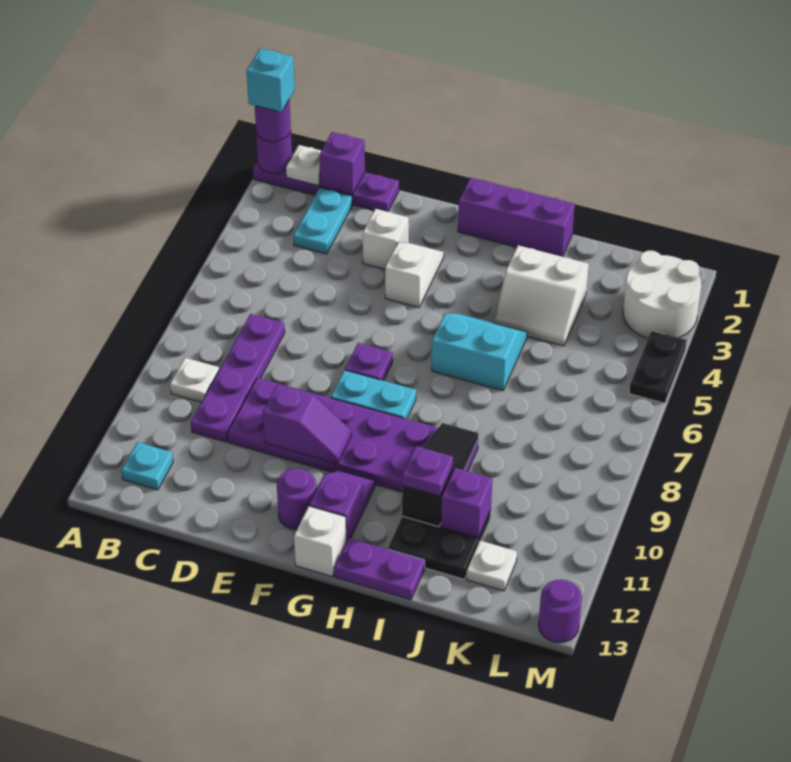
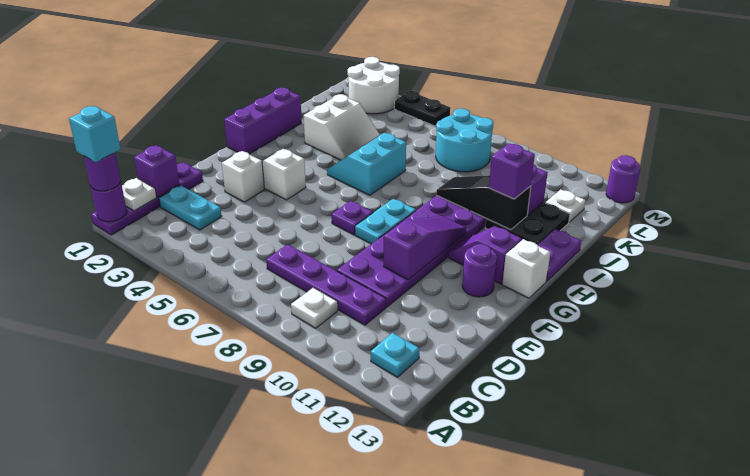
purple slope E10:F10 level 2 top E -> purple slope E10:G10 level 2 top E
purple plate I11 level 3 -> purple brick I11 level 3
none -> cyan round brick K7:L8 level 1

